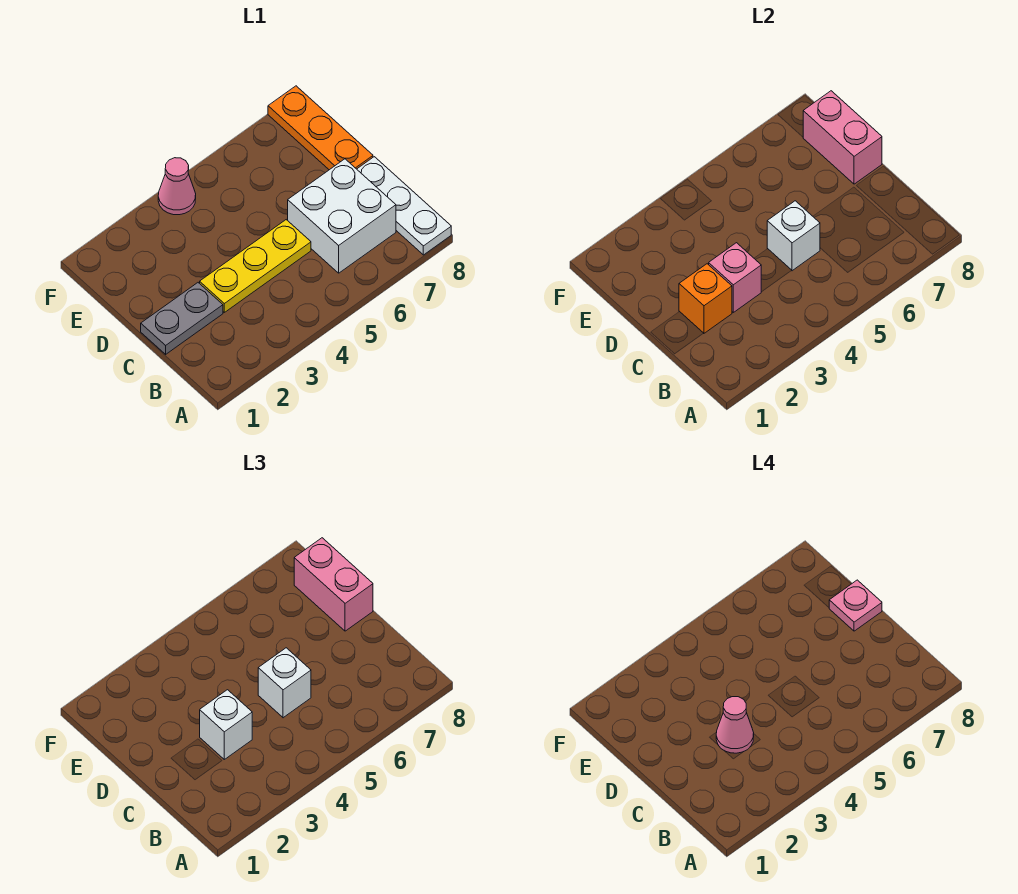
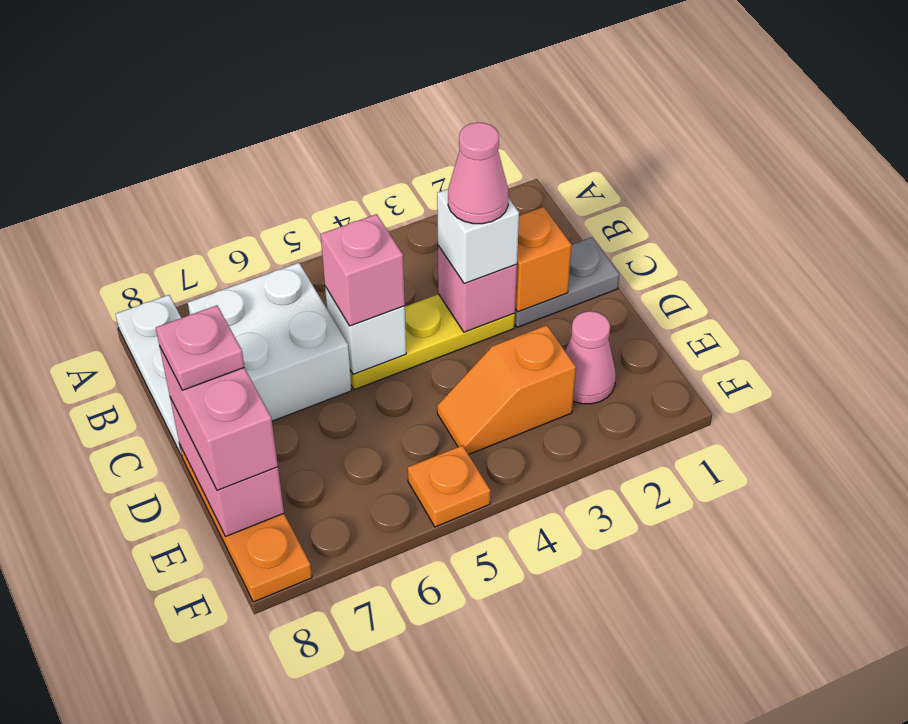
white brick C5 level 3 -> pink brick C5 level 3
none -> orange slope E3:E4 level 1 top 3
pink cone F4 level 1 -> pink cone E2 level 1
none -> orange plate F5 level 1

